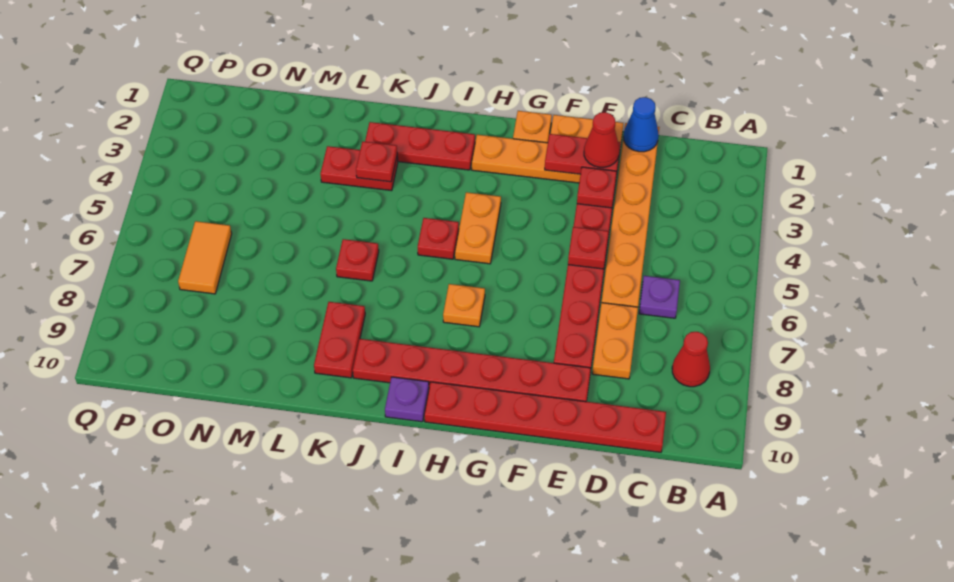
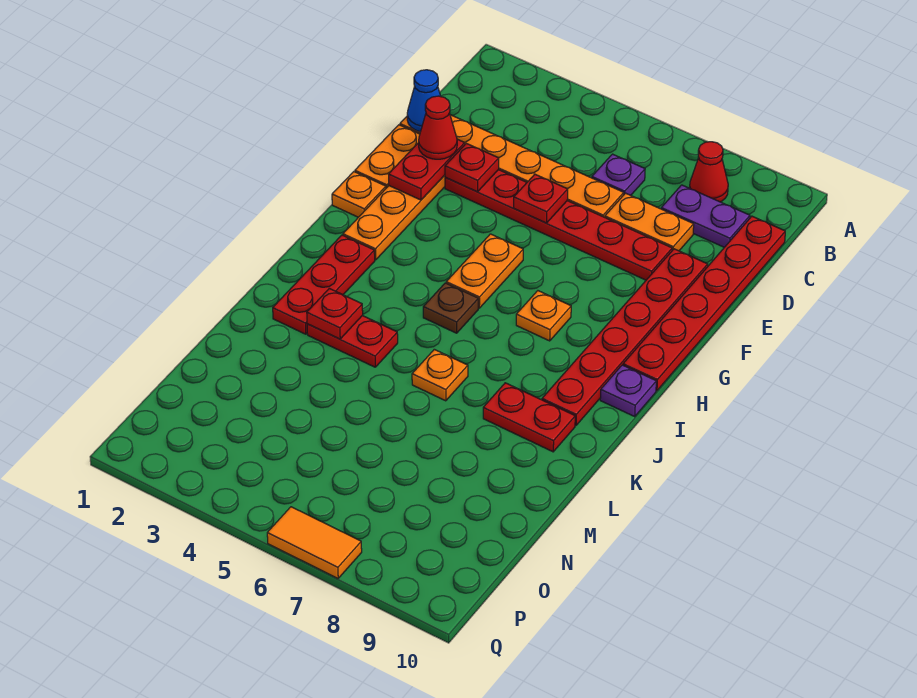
none -> purple plate C8:C9 level 1
orange plate H4:H5 level 1 -> orange plate G5:H5 level 1
red plate I5 level 1 -> brown plate I5 level 1
red plate K3:L3 level 1 -> red plate K3:K4 level 1
red plate K6 level 1 -> orange plate K6 level 1
orange tile O6:O7 level 1 -> orange tile Q6:Q7 level 1

